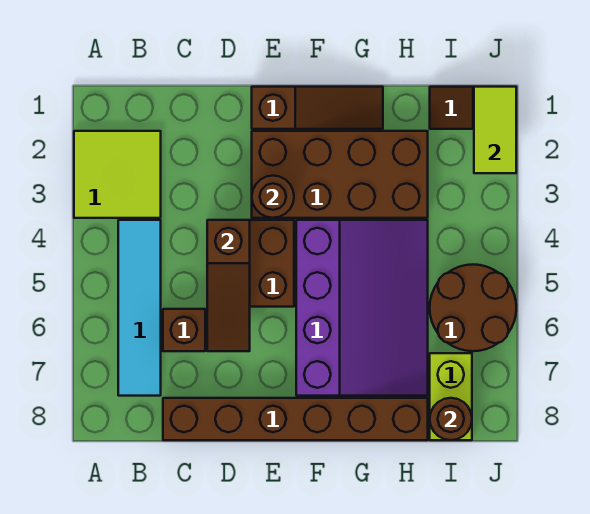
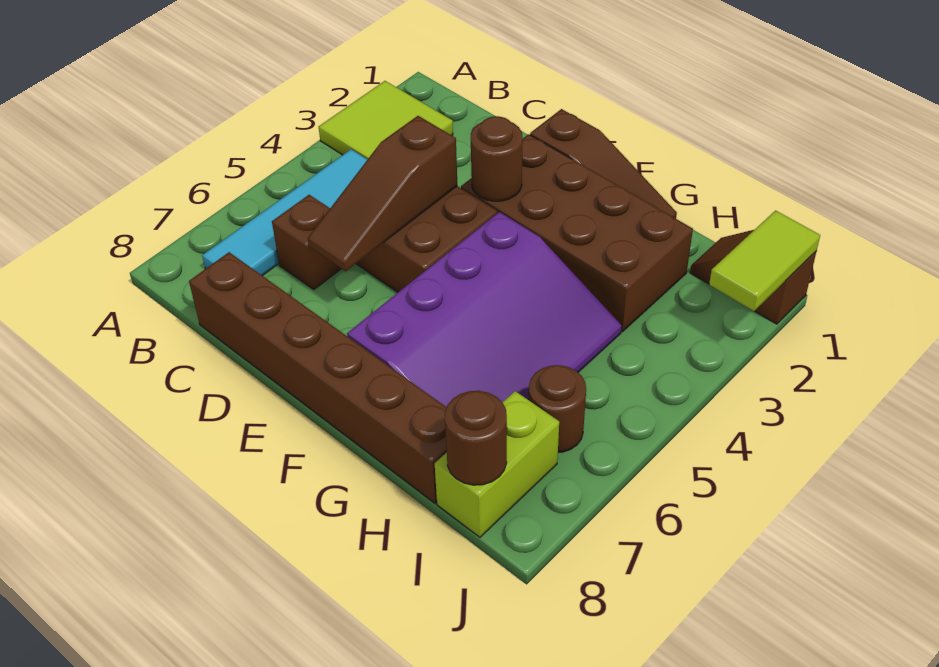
brown round brick I5:J6 level 1 -> brown round brick I6 level 1

